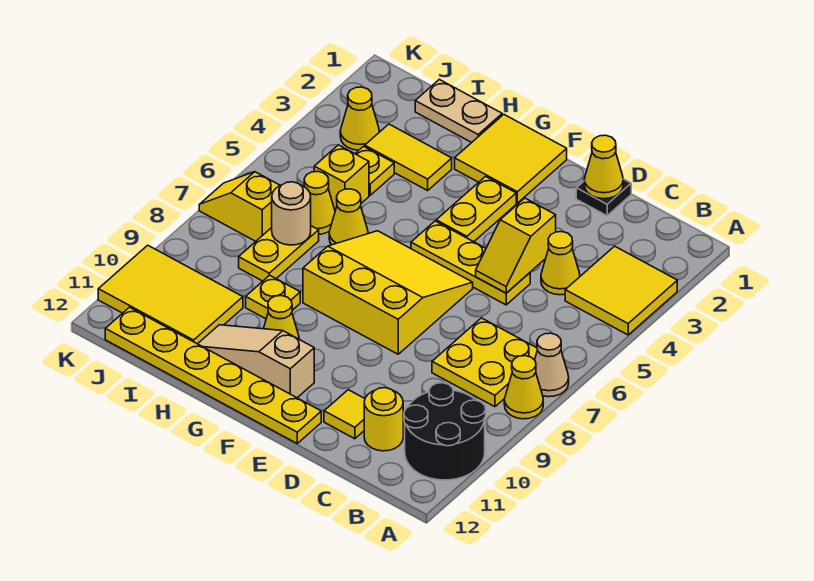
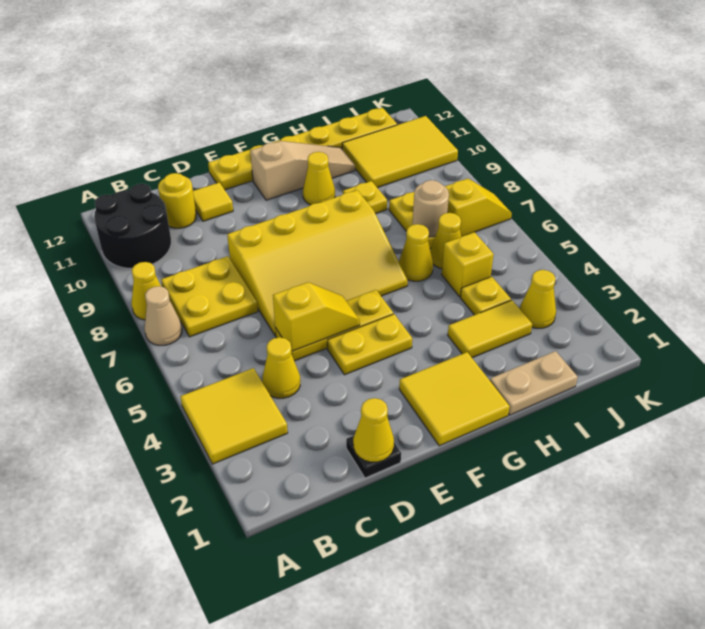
yellow slope D4:D5 level 2 top 4 -> yellow slope D5:E5 level 2 top D
yellow slope E6:G8 level 1 top 8 -> yellow slope D6:G8 level 1 top 8
yellow plate F3:F4 level 1 -> yellow plate E4:F4 level 1

